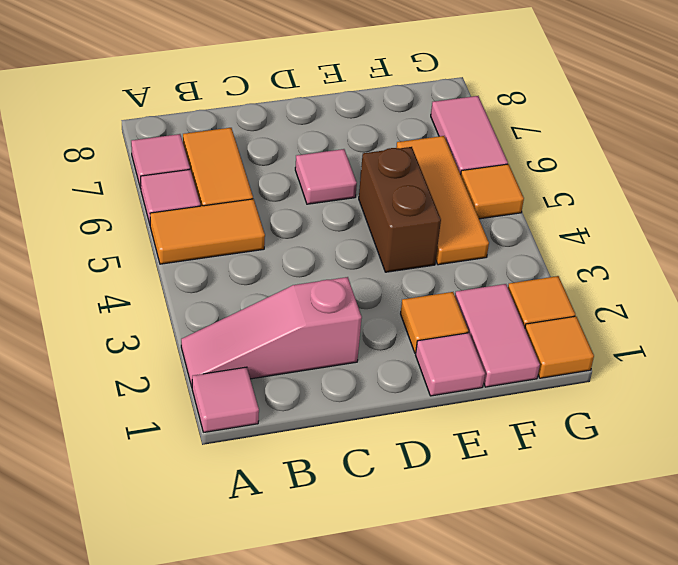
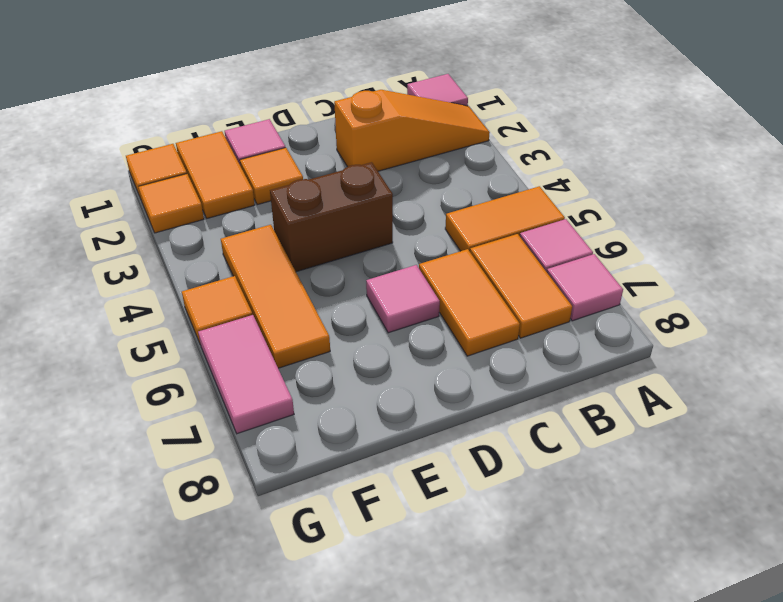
pink slope A2:C2 level 1 top C -> orange slope A2:C2 level 1 top C
none -> orange tile C6:C7 level 1
brown brick E4:E5 level 1 -> brown brick D4:E4 level 1
pink tile F1:F2 level 1 -> orange tile F1:F2 level 1

